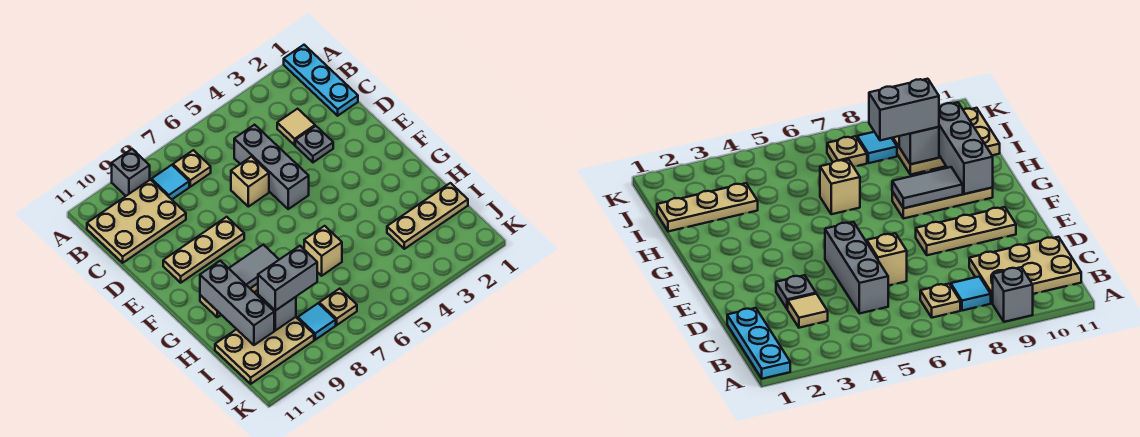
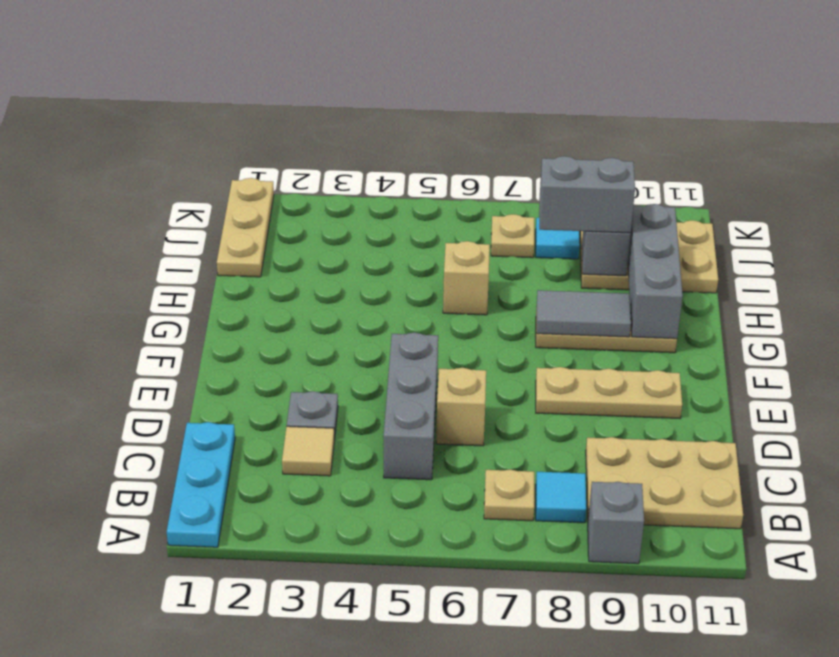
tan plate I1:I3 level 1 -> tan plate I1:K1 level 1

